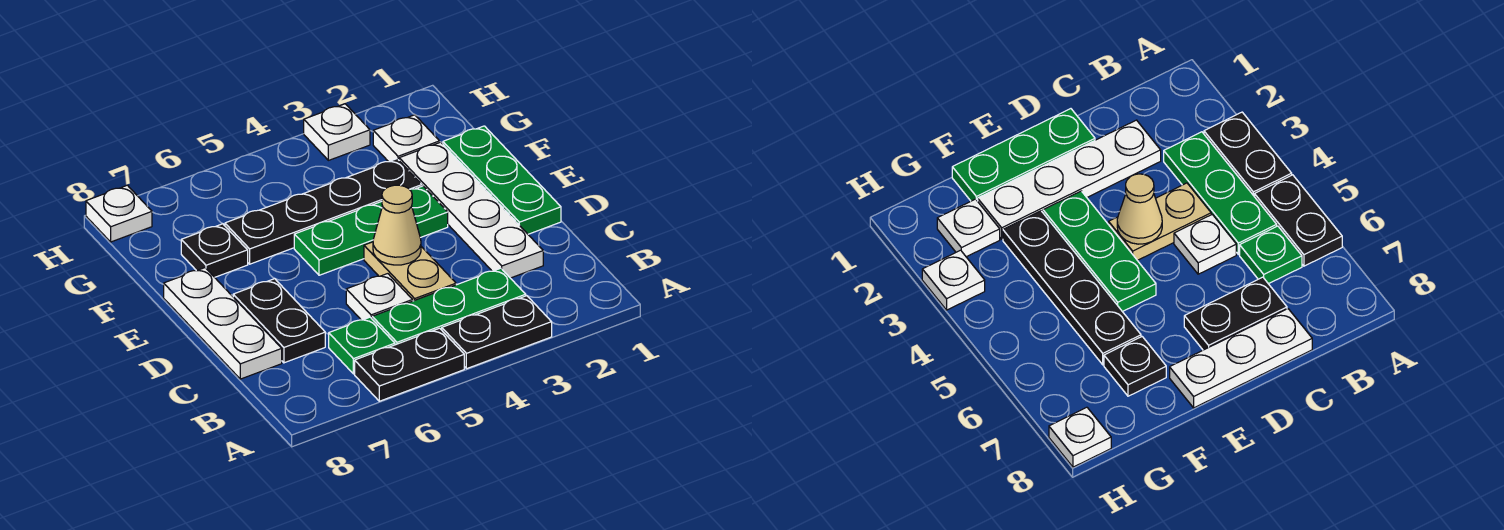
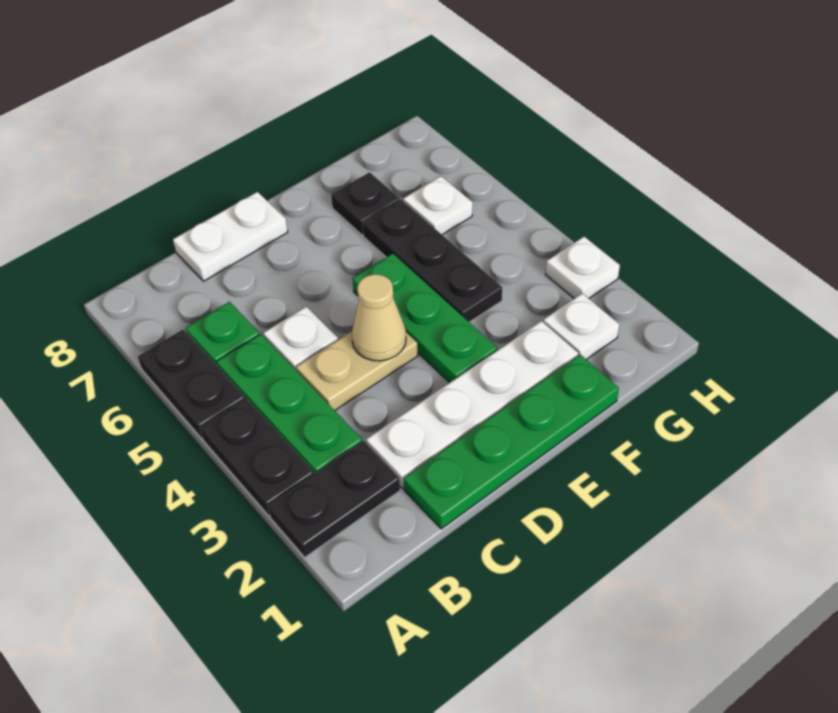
black plate C7:D7 level 1 -> black plate A2:B2 level 1
white plate C8:E8 level 1 -> white plate C8:D8 level 1
green plate D1:F1 level 1 -> green plate C1:F1 level 1
black plate F3:F6 level 1 -> black plate F4:F6 level 1
white plate H8 level 1 -> white plate G6 level 1

